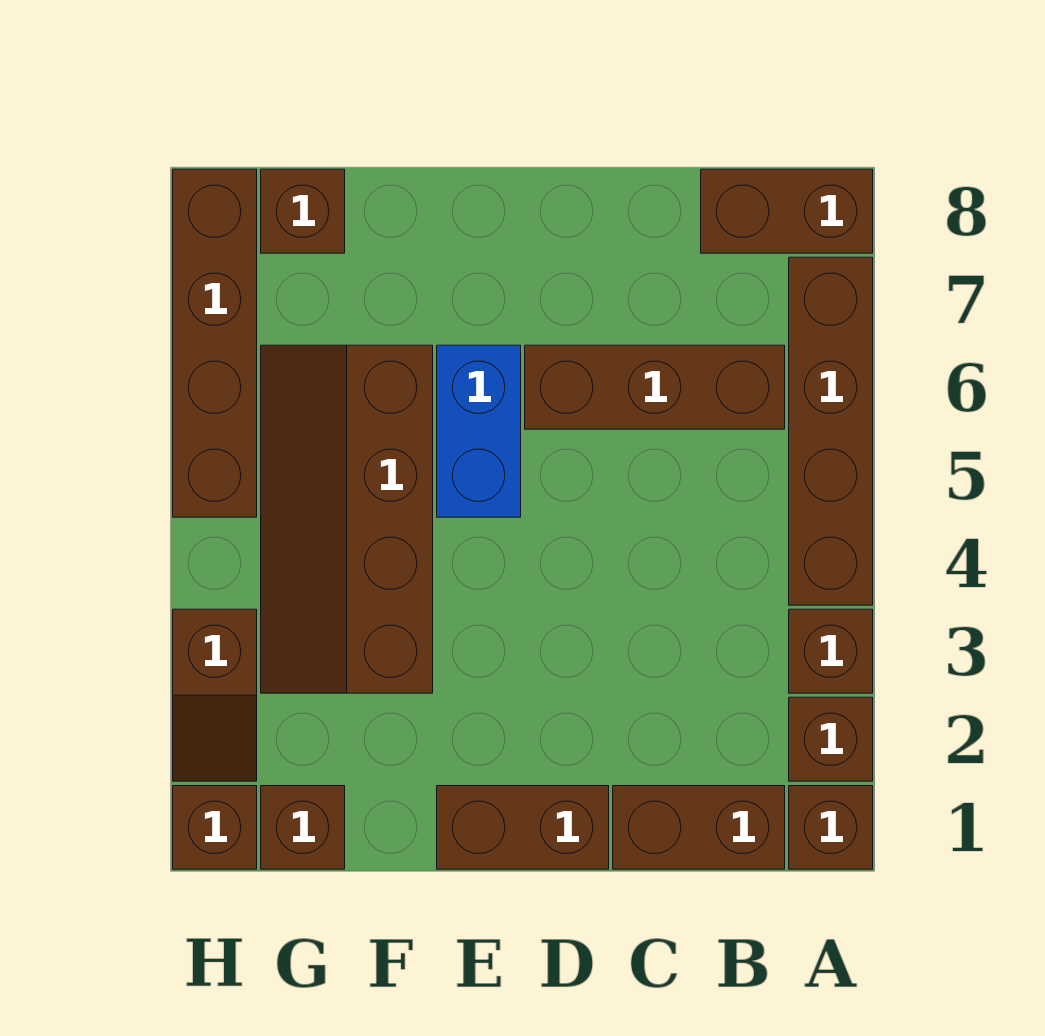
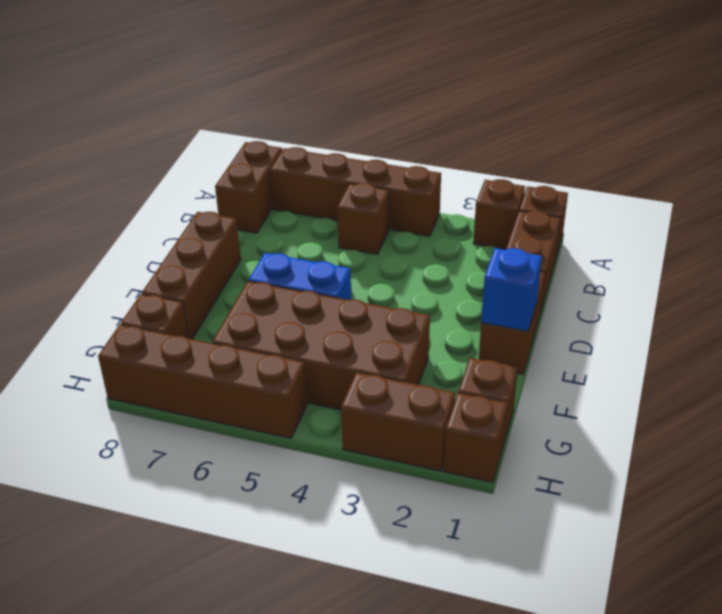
brown brick A3 level 1 -> brown brick B5 level 1
brown brick B6:D6 level 1 -> brown brick D8:F8 level 1
none -> blue brick E1 level 2
brown slope F3:G6 level 1 top F -> brown brick F3:G6 level 1
brown slope H2:H3 level 1 top 3 -> brown brick H2:H3 level 1

